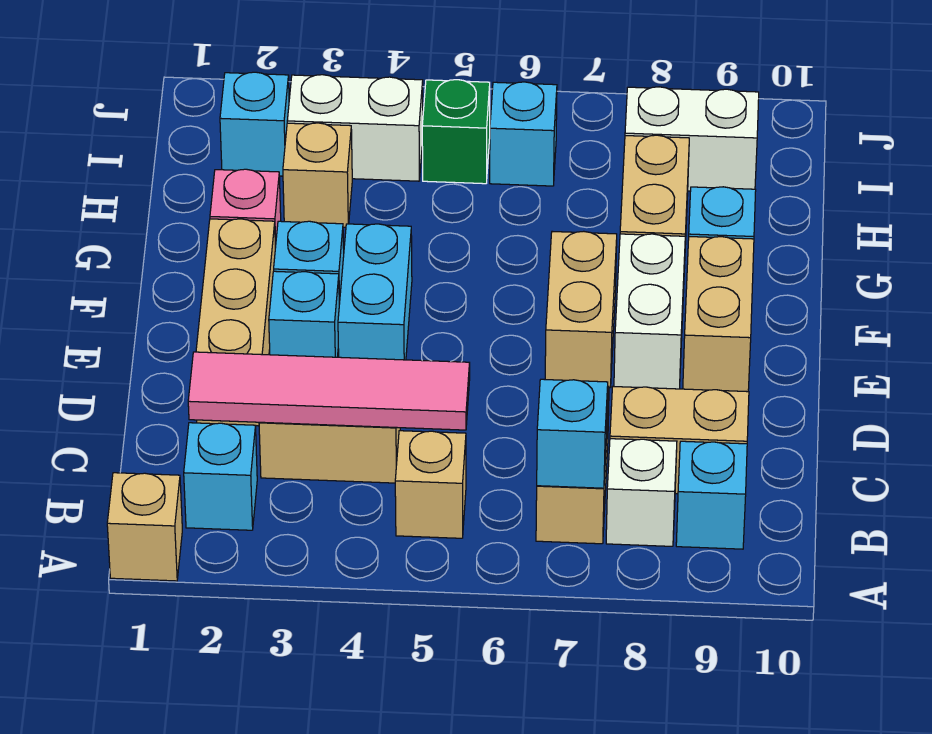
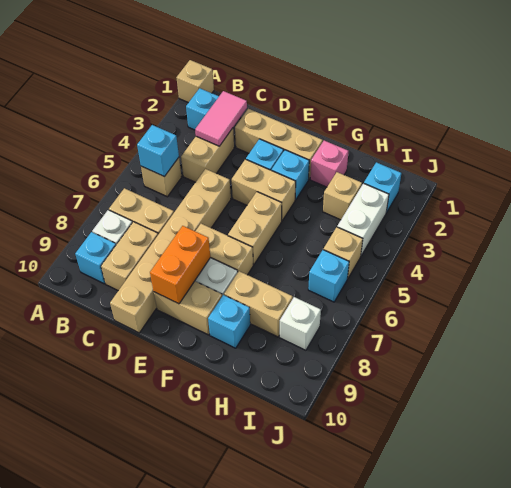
cyan brick B7 level 2 -> cyan brick B5 level 2
pink tile C2:C5 level 2 -> pink tile C2:C3 level 2
none -> tan brick D5:D10 level 1
cyan brick E4:F4 level 1 -> tan brick E4:F4 level 1
none -> orange brick E8:E9 level 2
none -> tan brick F5:F6 level 1
green brick I5 level 1 -> tan brick I5 level 1
white brick I8:I9 level 1 -> white brick I8 level 1

